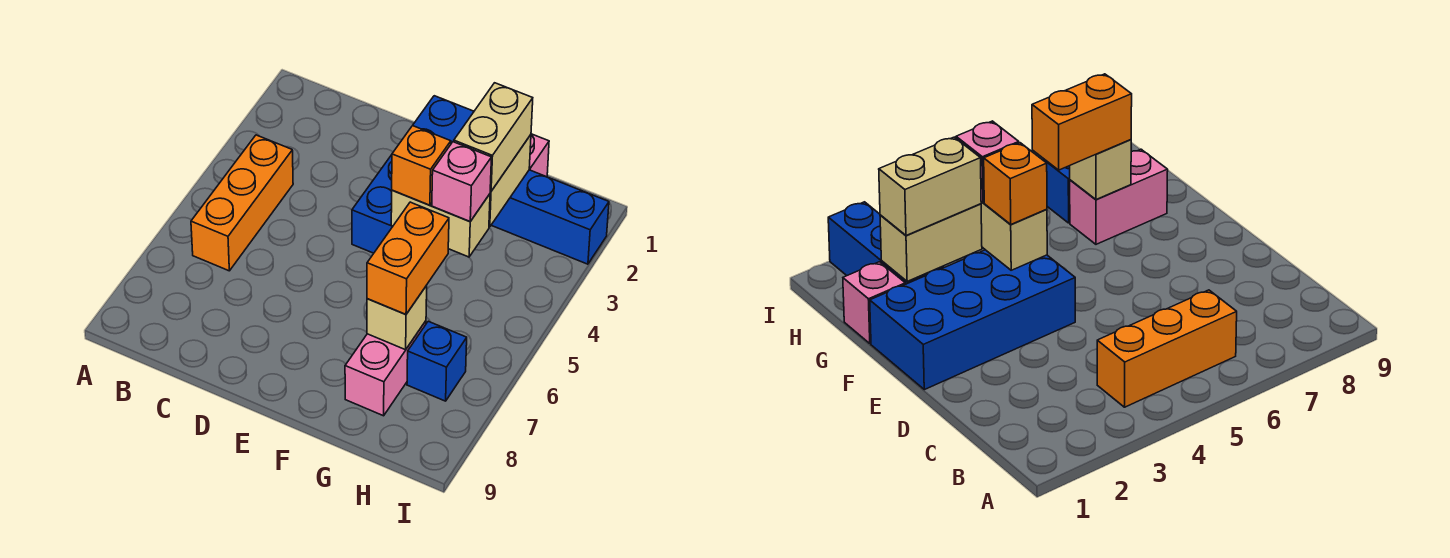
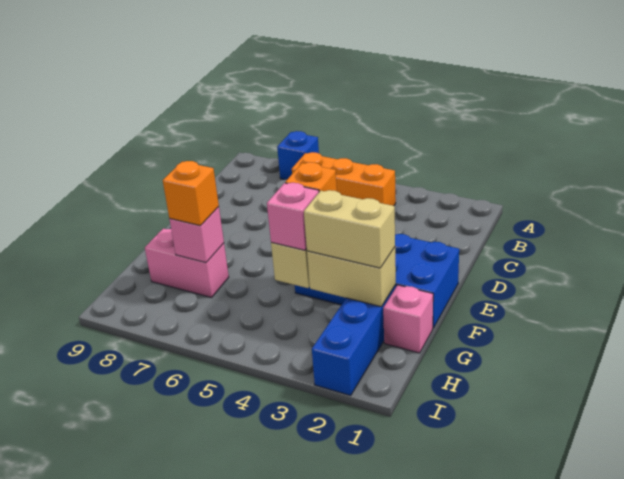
orange brick G6:G7 level 3 -> orange brick G7 level 3
tan brick G7 level 2 -> pink brick G7 level 2
blue brick H7 level 1 -> blue brick A7 level 1

